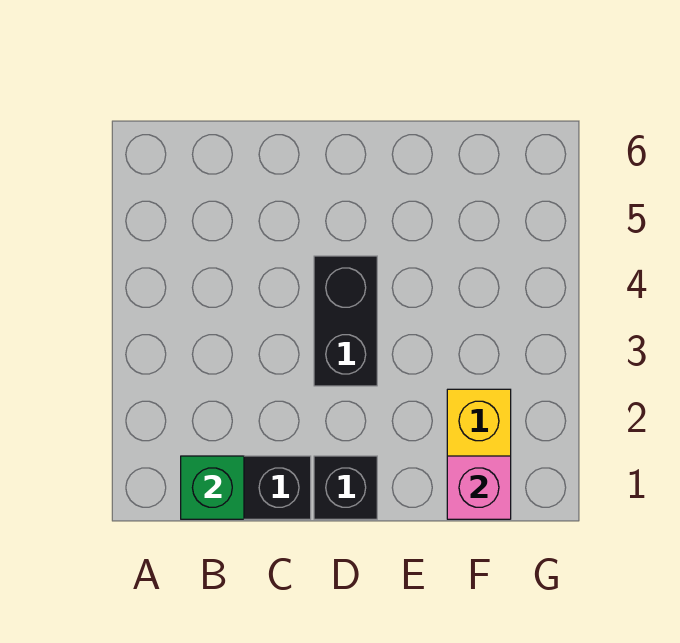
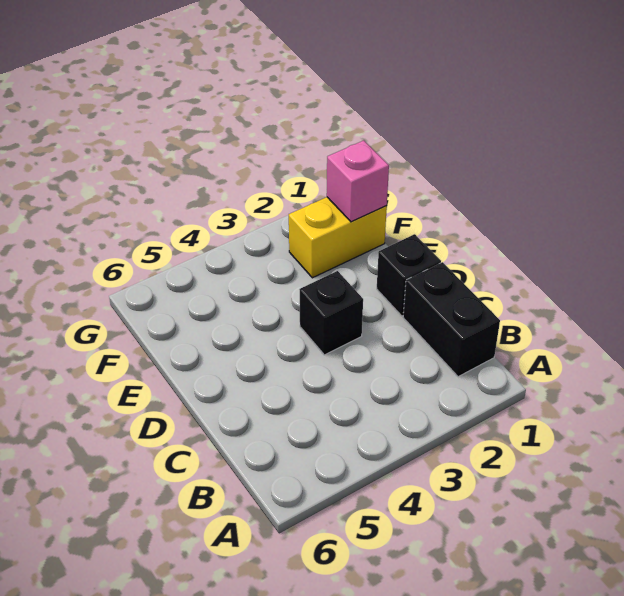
green brick B1 level 2 -> none
black brick D3:D4 level 1 -> black brick D3 level 1

